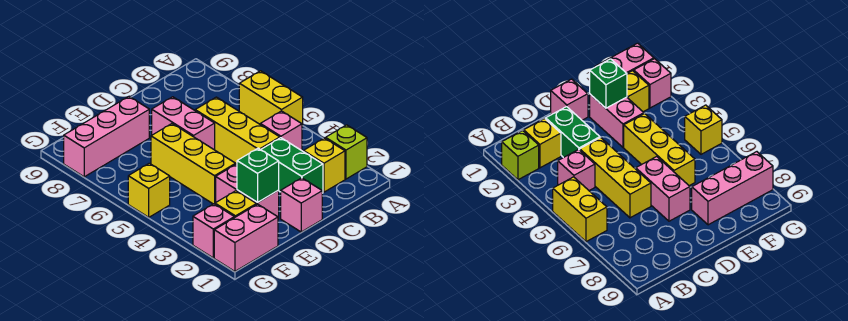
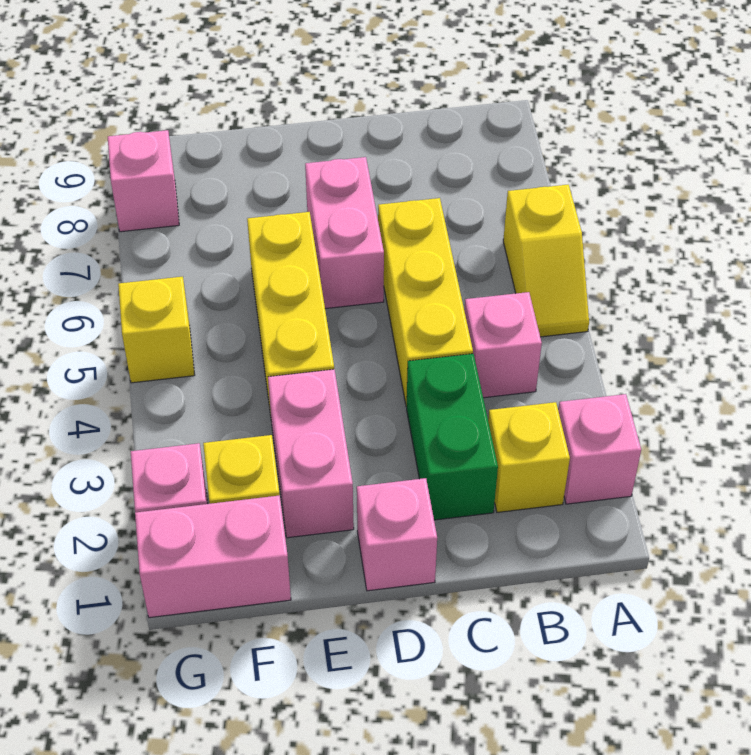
lime brick A2 level 1 -> pink brick A2 level 1
yellow brick A5:A6 level 1 -> yellow slope A5:A6 level 1 top 6
green brick E2 level 2 -> none
pink brick E8:G8 level 1 -> pink brick G8 level 1

